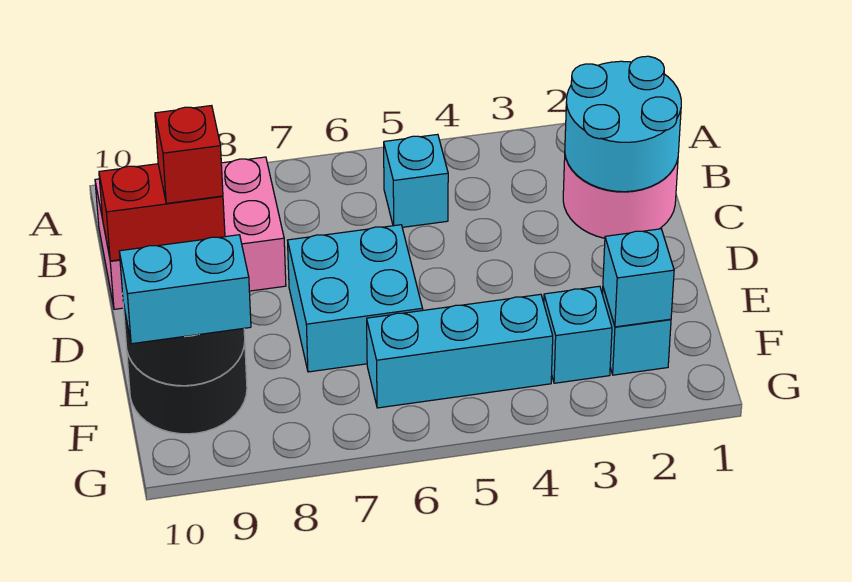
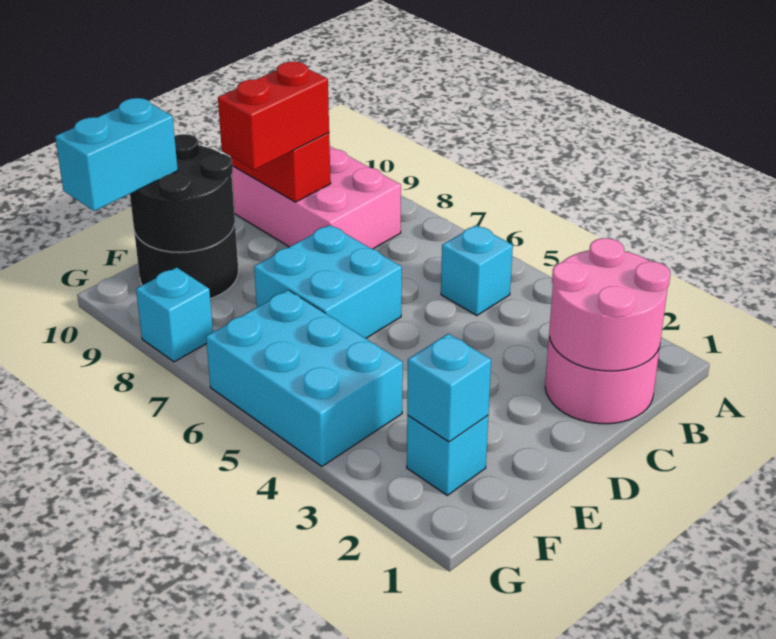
cyan round brick B1:C2 level 2 -> pink round brick B1:C2 level 2
red brick C9 level 3 -> red brick C9:D9 level 3
cyan brick F3 level 1 -> cyan brick G8 level 1
cyan brick F4:F6 level 1 -> cyan brick F4:G6 level 1
cyan brick F9:F10 level 3 -> cyan brick F10:G10 level 3

